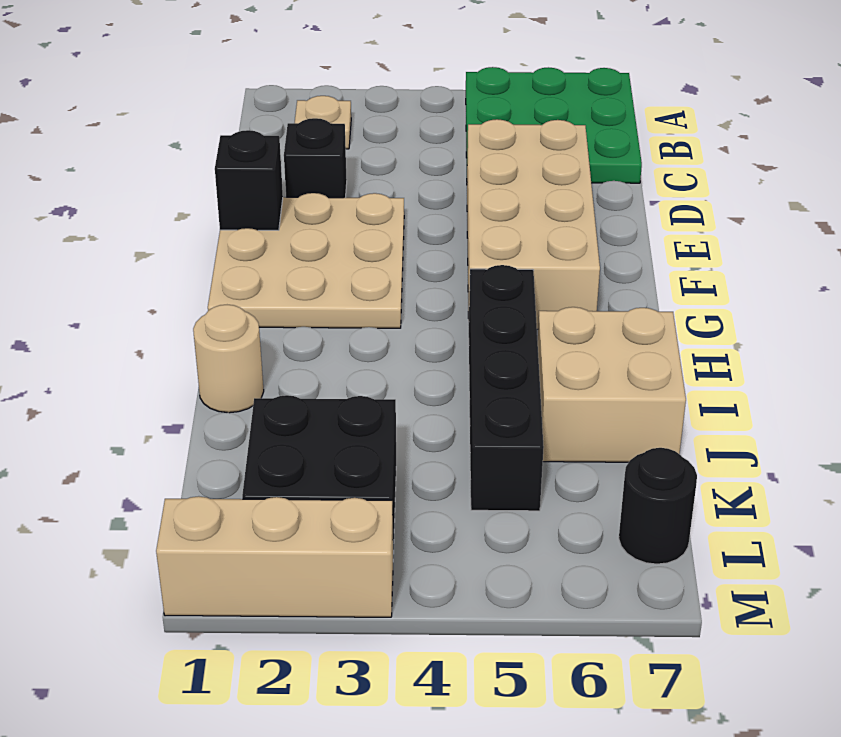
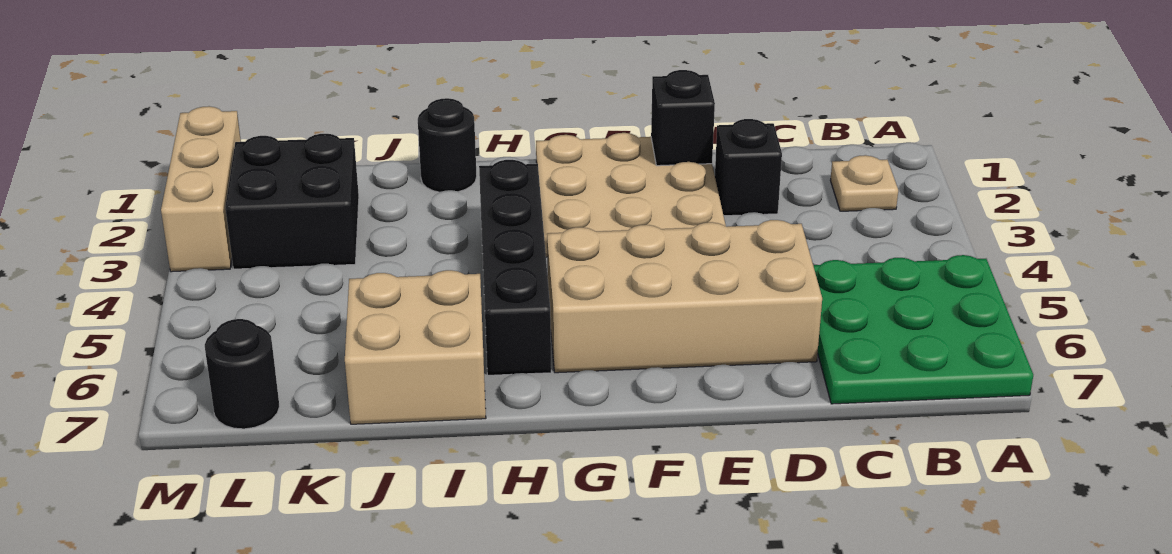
black brick H5:K5 level 1 -> black brick H3:H6 level 1
tan round brick I1 level 1 -> black round brick I1 level 1

